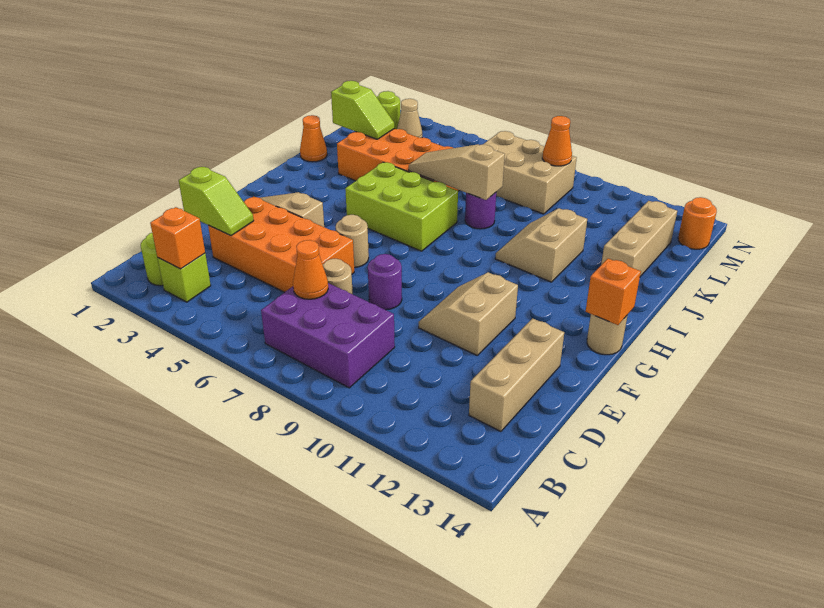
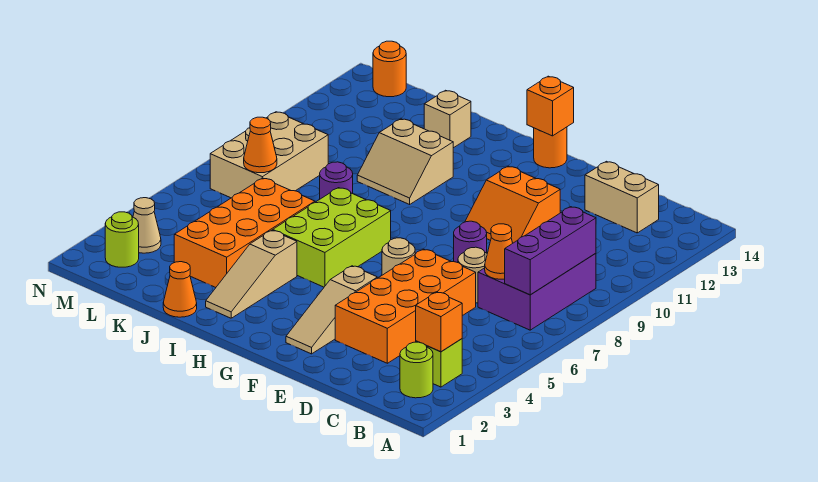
none -> purple brick B7:B9 level 2
tan brick C13:E13 level 1 -> tan brick C13:D13 level 1
lime slope D2:D3 level 2 top 2 -> none
tan slope E10:F11 level 1 top 11 -> orange slope E10:F11 level 1 top 11
tan round brick G14 level 1 -> orange round brick G14 level 1
tan slope J6:J8 level 2 top 8 -> tan slope I2:I4 level 1 top 4
tan brick J13:L13 level 1 -> tan brick J13 level 1
lime slope K2:K3 level 2 top 2 -> none
orange cone M9 level 2 -> orange cone L7 level 2

